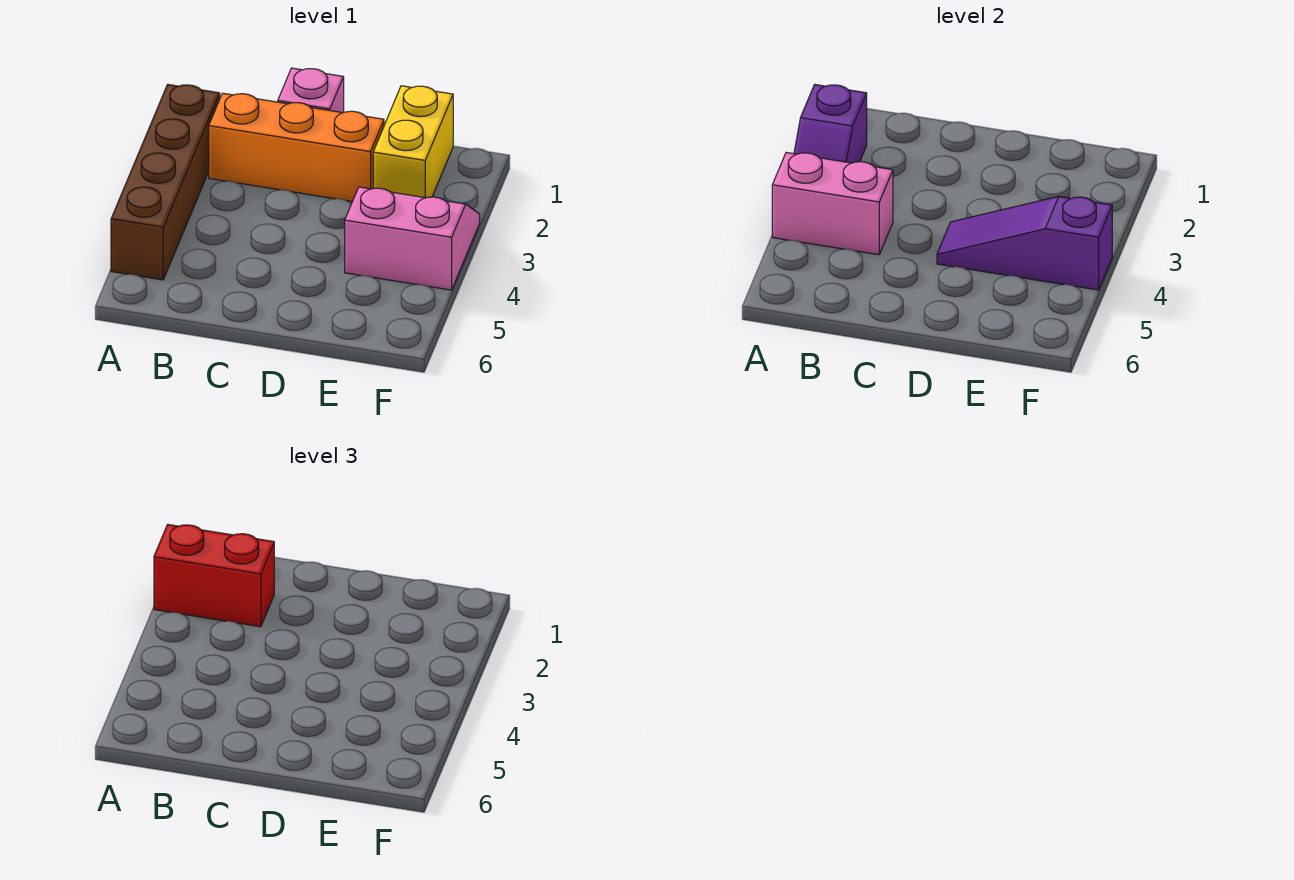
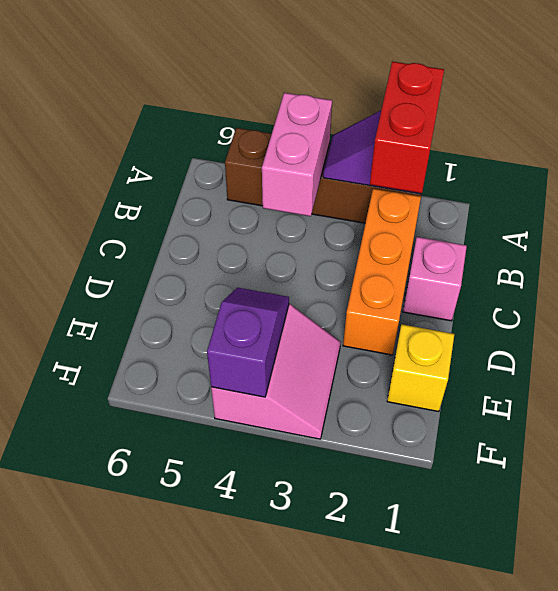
purple slope D4:F4 level 2 top F -> purple slope E4:F4 level 2 top F
yellow brick E1:E2 level 1 -> yellow brick E1 level 1

